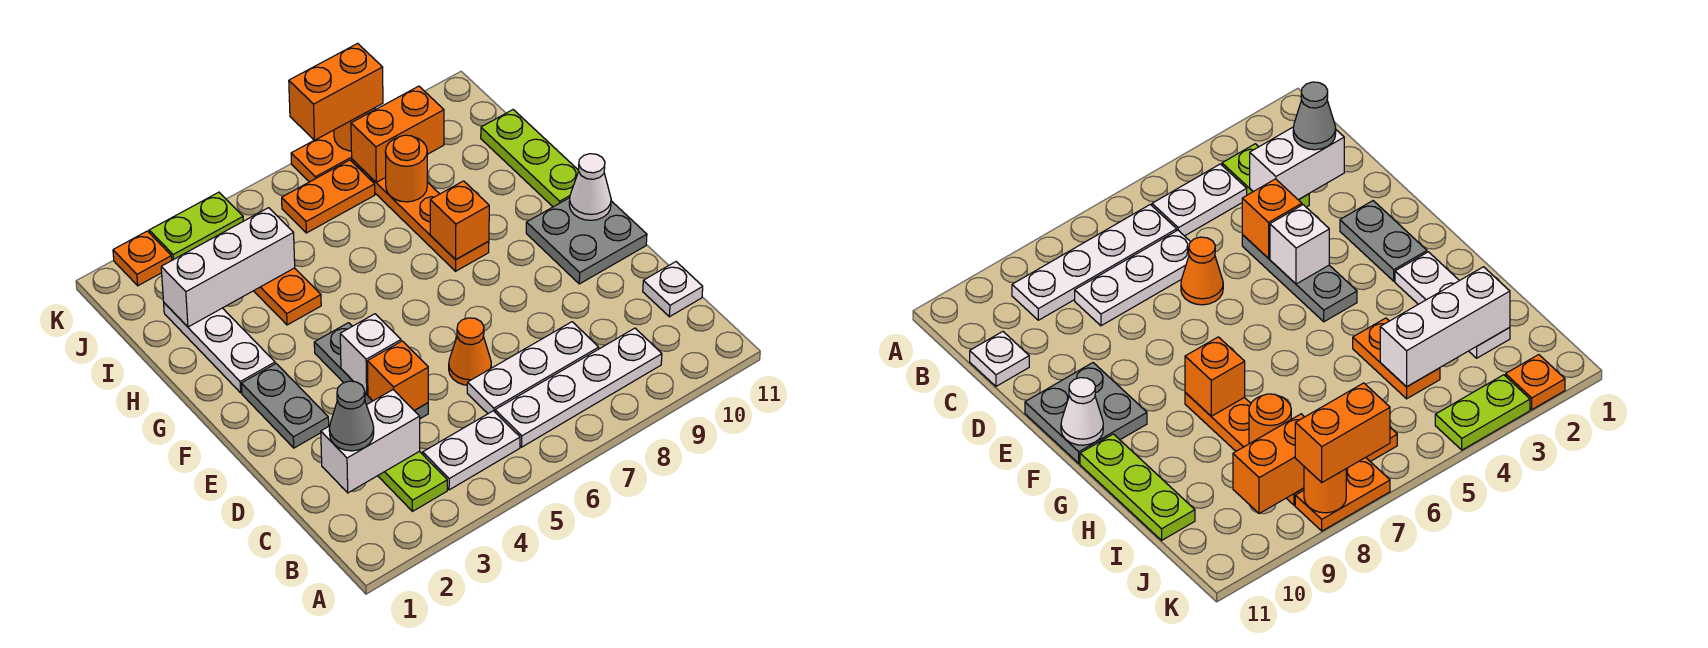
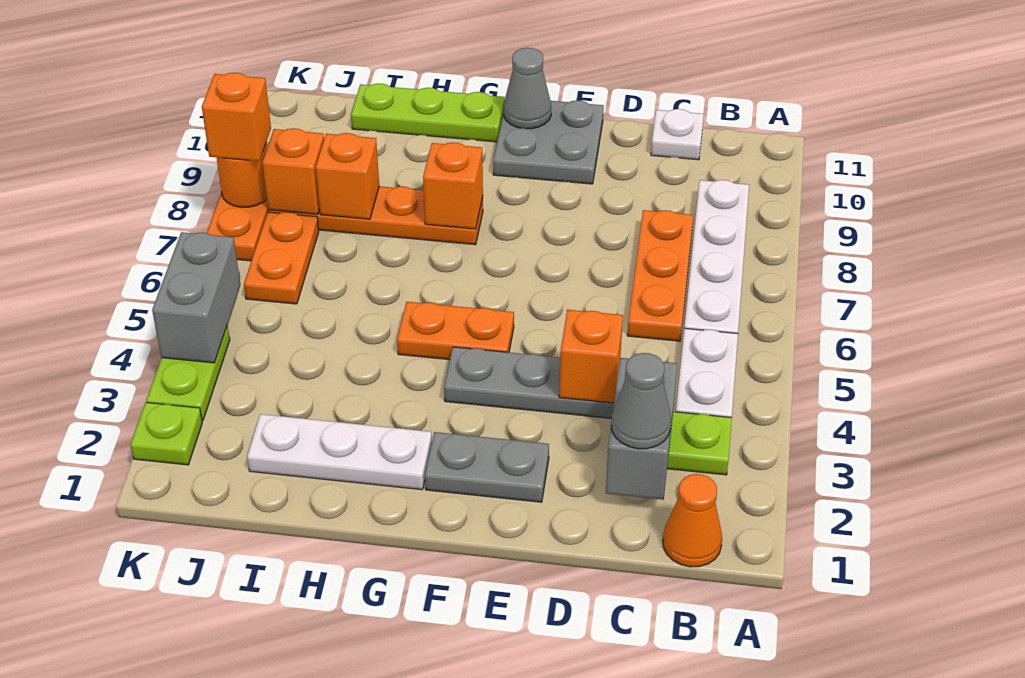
white brick C2:C3 level 2 -> grey brick C2:C3 level 2
white plate C6:C8 level 1 -> orange plate C6:C8 level 1
orange cone D6 level 1 -> orange cone B1 level 1
white brick E4 level 2 -> none
white cone F11 level 2 -> grey cone F11 level 2
orange plate H4:I4 level 1 -> orange plate F5:G5 level 1
white brick I2:I4 level 2 -> none
orange round brick I8 level 2 -> orange brick I8 level 2
orange brick J8:J9 level 2 -> orange brick J8 level 2
orange plate K2 level 1 -> lime plate K2 level 1
none -> grey brick K4:K5 level 2
orange brick K7:K8 level 3 -> orange brick K8 level 3

